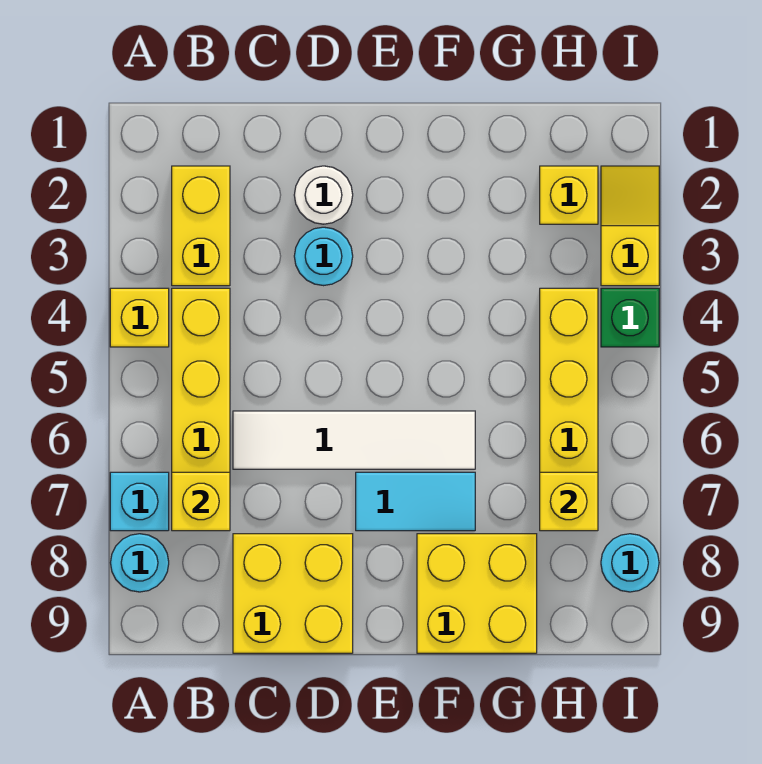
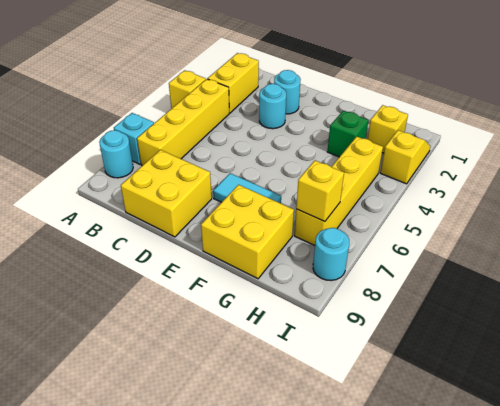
yellow brick B7 level 2 -> none
white tile C6:F6 level 1 -> none
white round brick D2 level 1 -> cyan round brick D2 level 1
green brick I4 level 1 -> green brick G3 level 1

